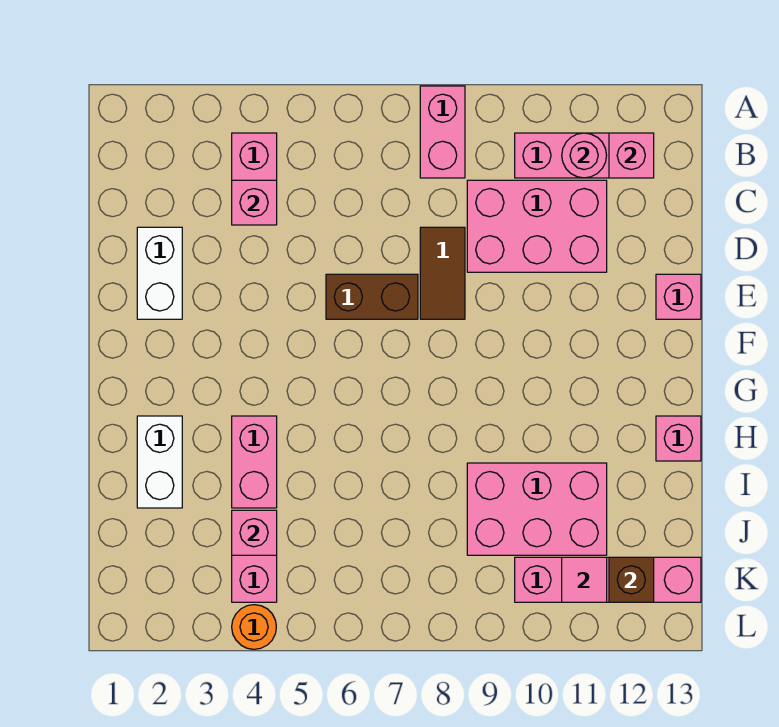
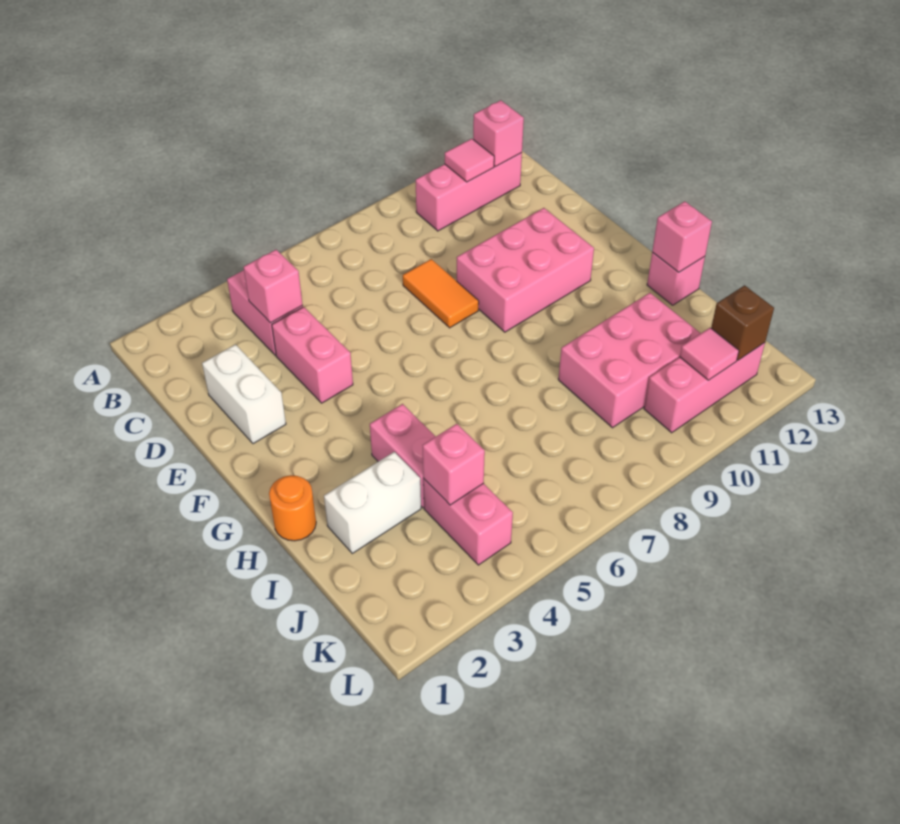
pink brick A8:B8 level 1 -> pink brick D4:E4 level 1
pink round brick B11 level 2 -> pink tile B11 level 2
pink brick C9:D11 level 1 -> pink brick E9:F11 level 1
brown tile D8:E8 level 1 -> orange tile D8:E8 level 1
brown brick E6:E7 level 1 -> none
pink brick E13 level 1 -> pink brick H13 level 2
white brick H2:I2 level 1 -> white brick I2:I3 level 1
pink brick K10:K13 level 1 -> pink brick K10:K12 level 1
orange round brick L4 level 1 -> orange round brick H1 level 1

